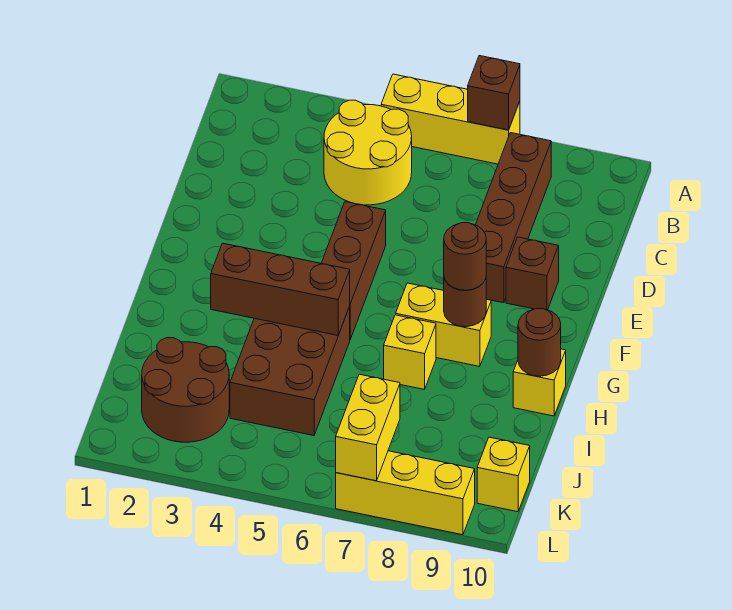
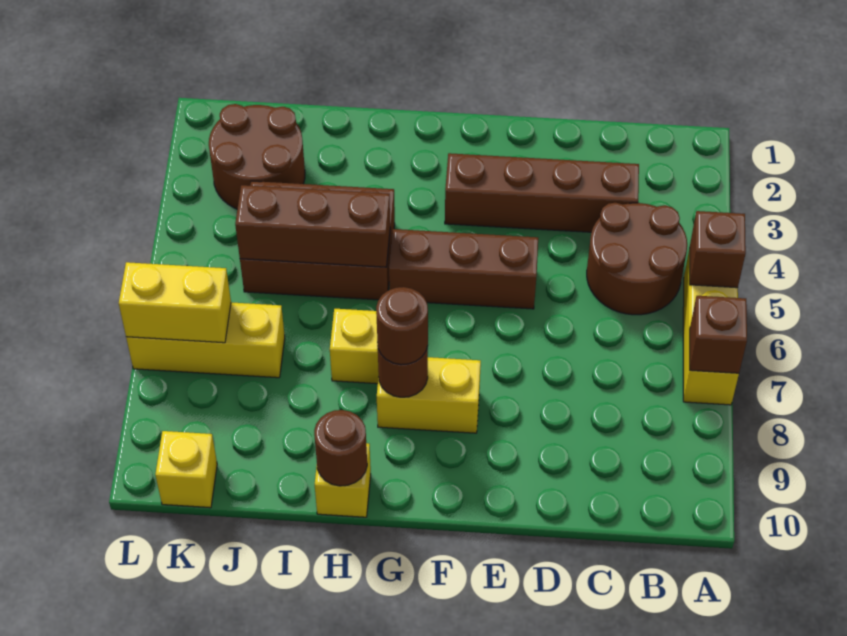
yellow round brick B4:C5 level 1 -> brown round brick B4:C5 level 1
brown brick B8:E8 level 1 -> brown brick C3:F3 level 1
brown brick E9 level 1 -> brown brick A5 level 2
yellow brick G7:G8 level 1 -> yellow brick F8:G8 level 1
brown brick H3:H5 level 2 -> brown brick H5:J5 level 2
yellow brick L7:L9 level 1 -> yellow brick J7:L7 level 1

